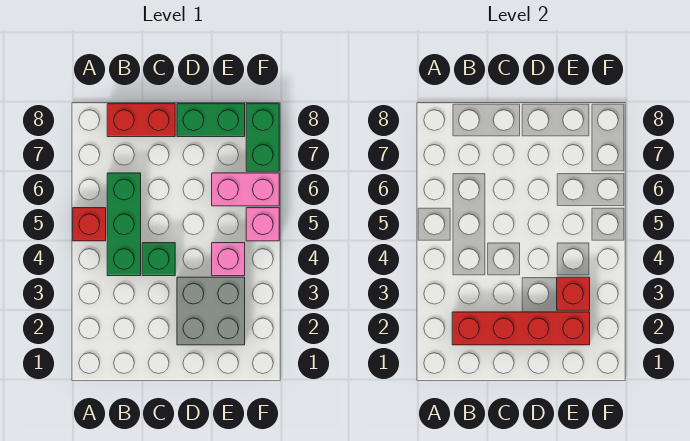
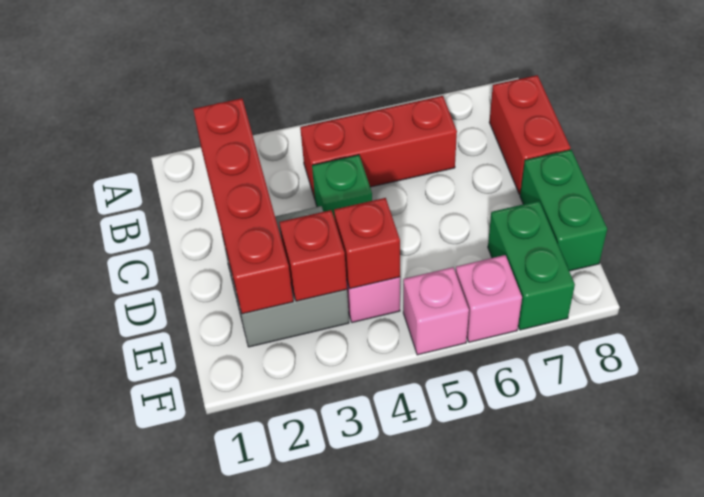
red brick A5 level 1 -> red brick E4 level 2
green brick B4:B6 level 1 -> red brick B4:B6 level 1
pink brick E6:F6 level 1 -> pink brick F6 level 1
green brick F7:F8 level 1 -> green brick E7:F7 level 1

